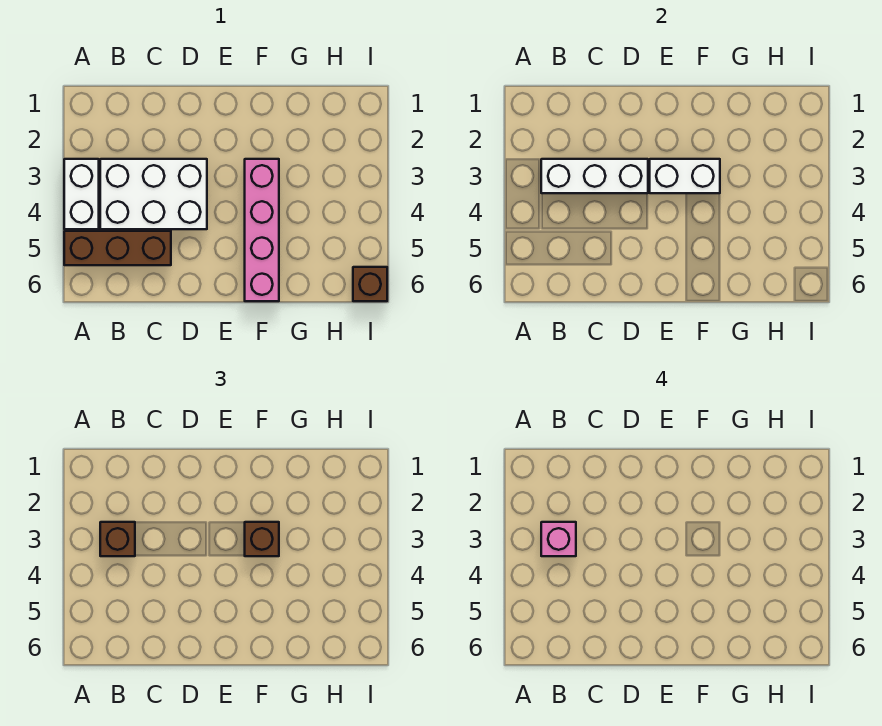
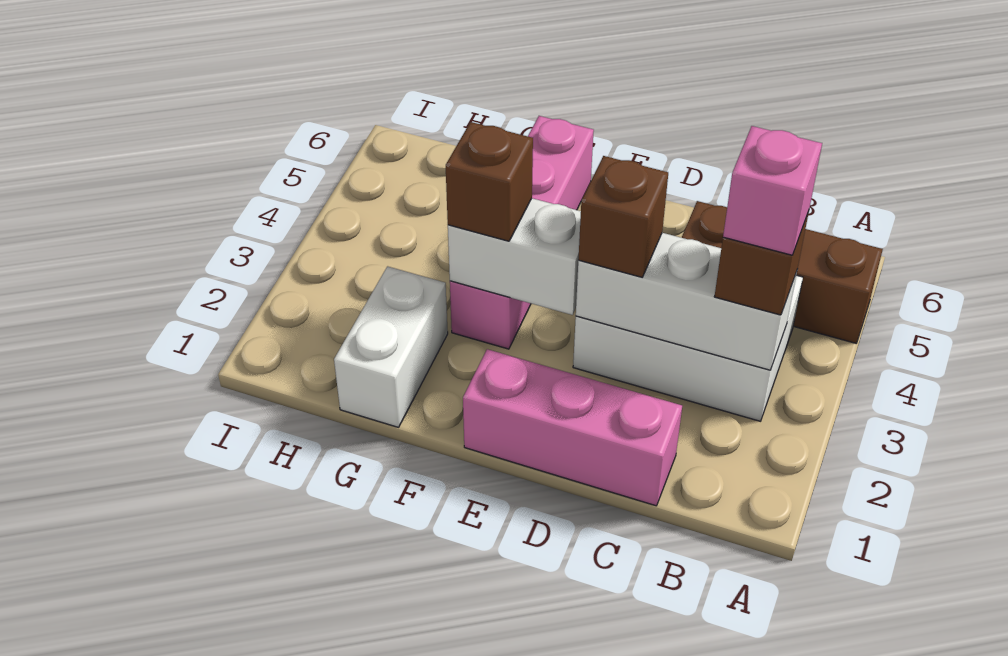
white brick A3:A4 level 1 -> white brick G1:G2 level 1
none -> pink brick C1:E1 level 1
brown brick I6 level 1 -> brown brick D3 level 3

